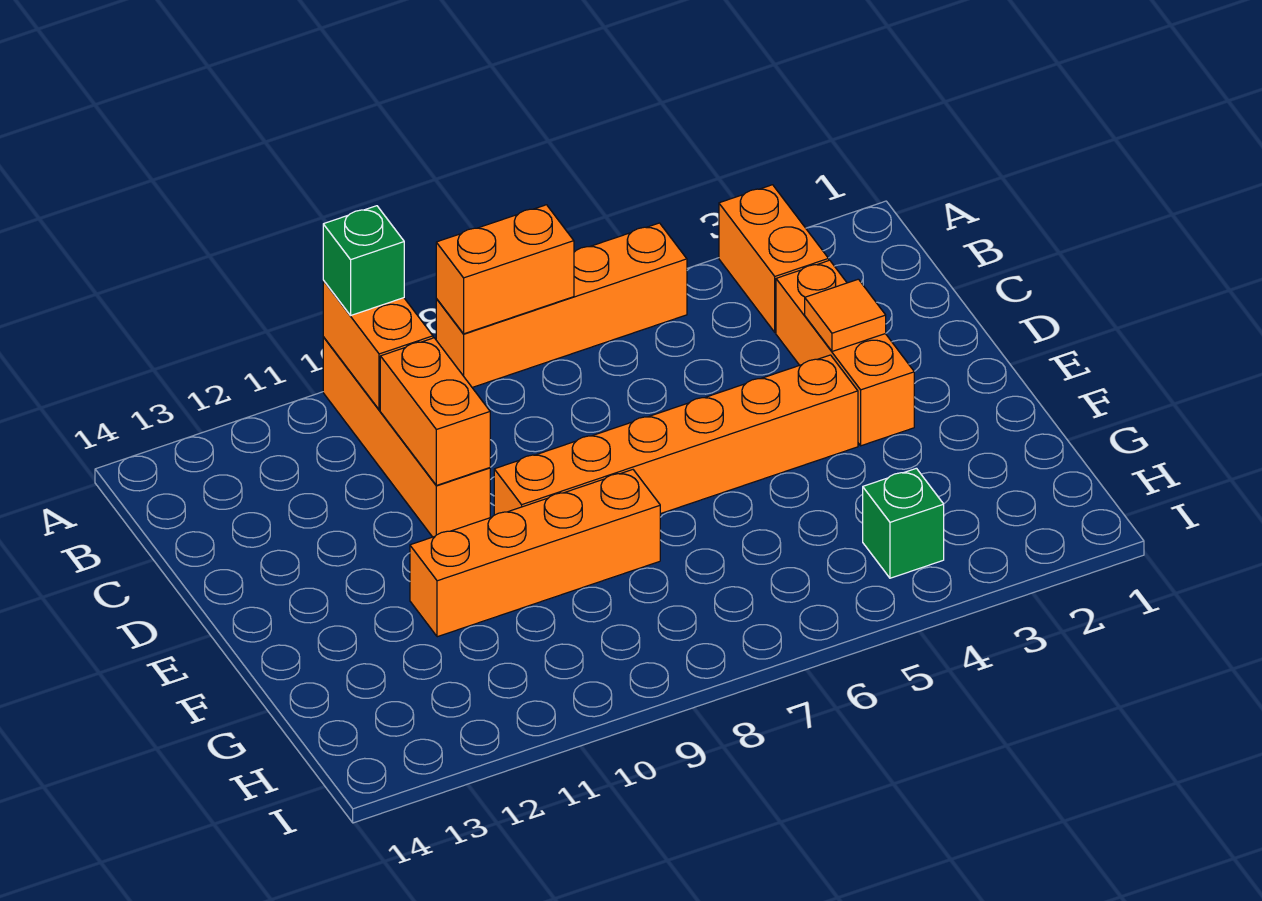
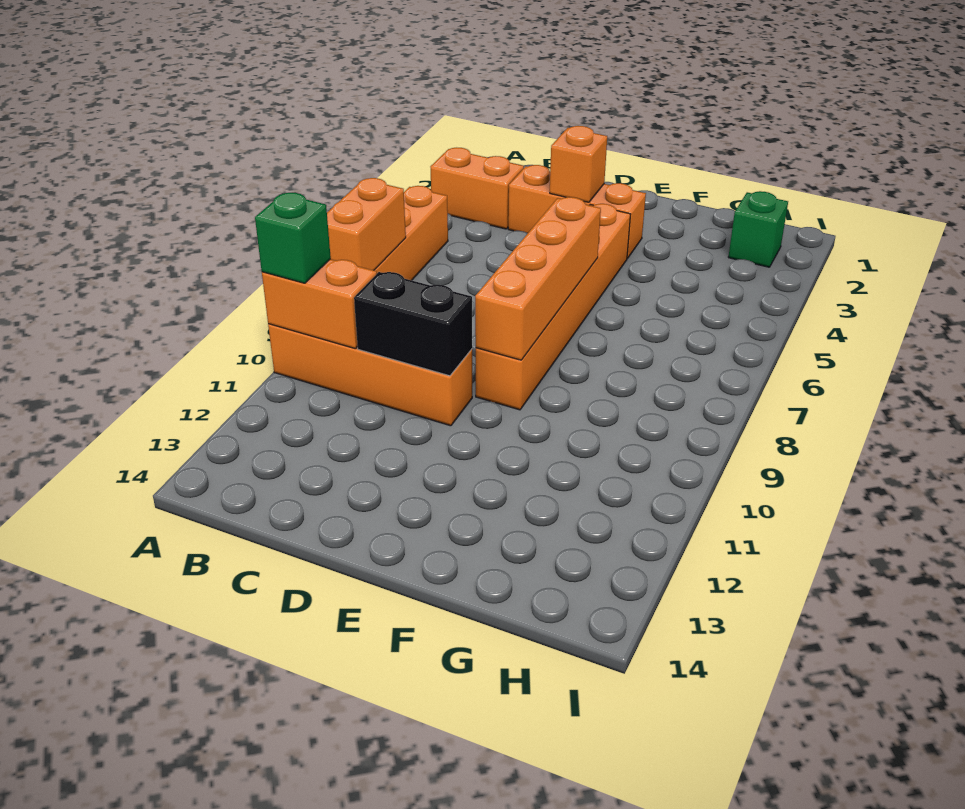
orange brick C10:D10 level 2 -> black brick C10:D10 level 2
orange tile D3 level 2 -> orange brick D3 level 2
orange brick F8:F11 level 1 -> orange brick E6:E9 level 2
green brick H4 level 1 -> green brick H2 level 1

